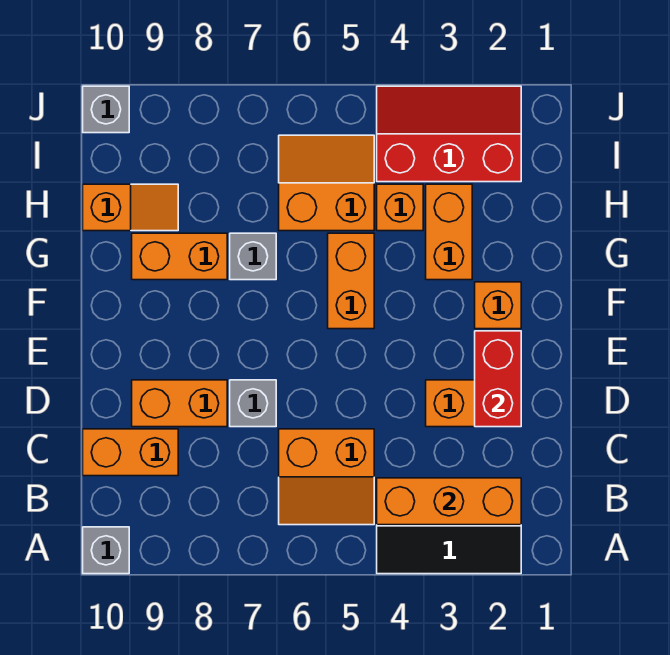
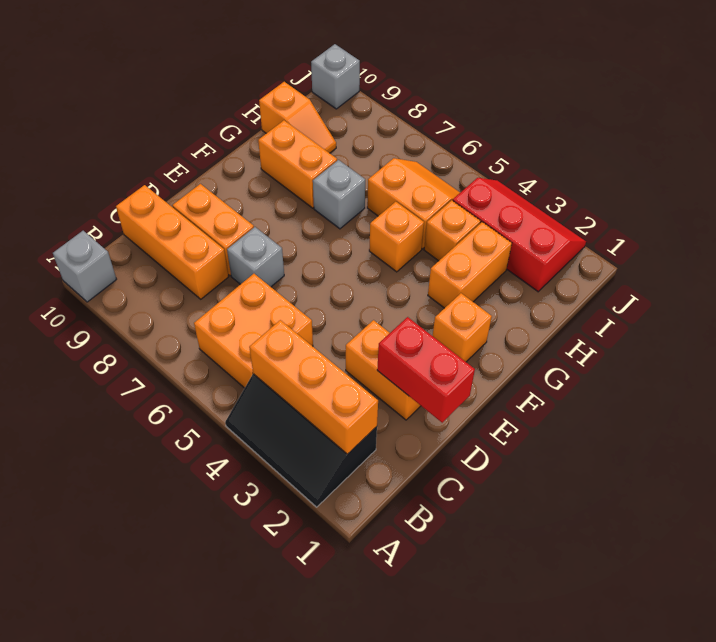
orange slope B5:C6 level 1 top C -> orange brick B5:C6 level 1
orange brick C9:C10 level 1 -> orange brick C8:C10 level 1
red brick D2:E2 level 2 -> red brick D1:D2 level 2
orange brick F5:G5 level 1 -> orange brick G5 level 1

